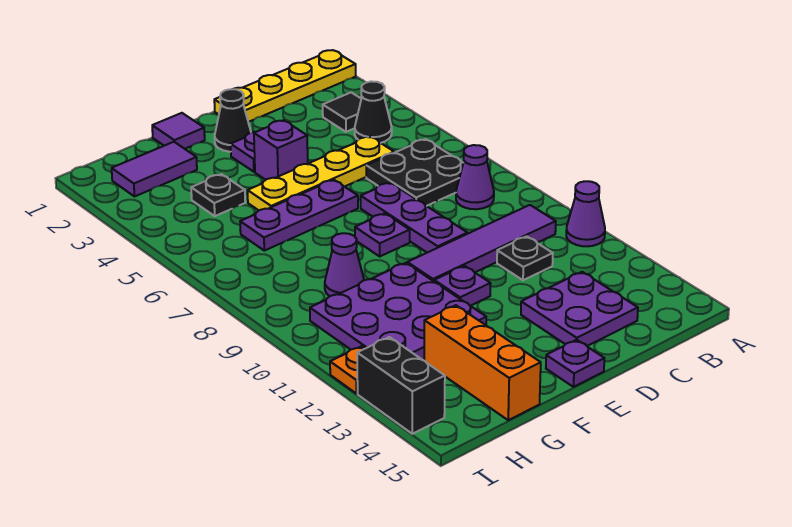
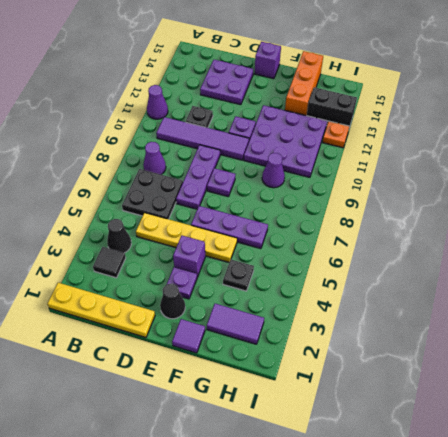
purple plate E15 level 1 -> purple brick E15 level 1
black brick I13:I14 level 1 -> black brick H13:I13 level 1

